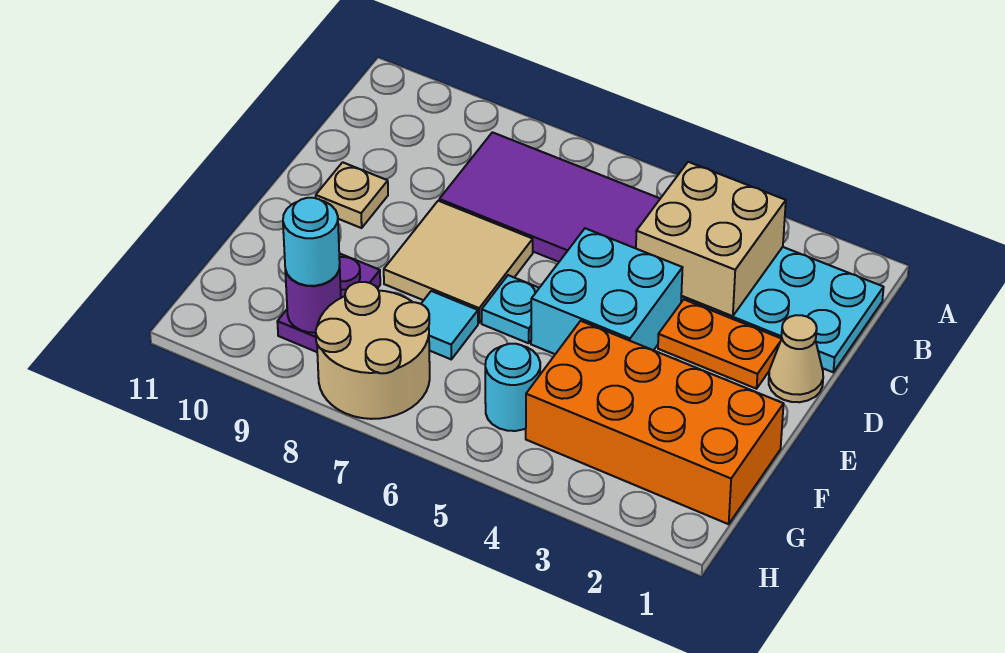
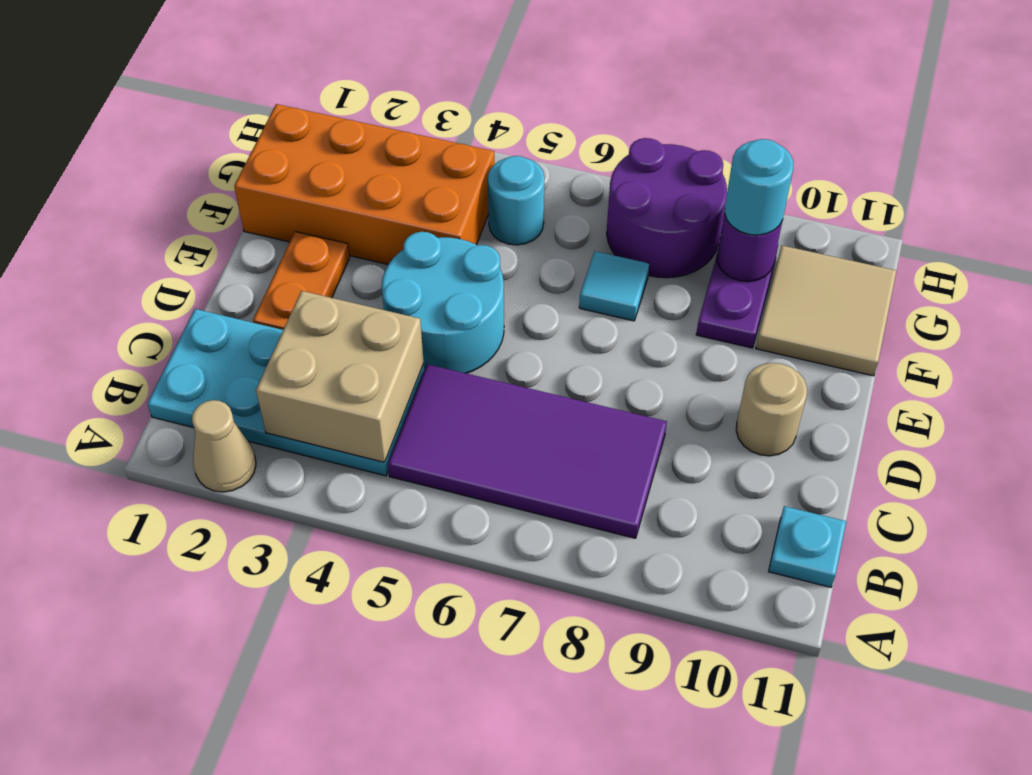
tan cone D1 level 1 -> tan cone A2 level 1
orange plate D2:D3 level 1 -> orange plate D2:E2 level 1
cyan brick D4:E5 level 1 -> cyan round brick D4:E5 level 1
tan tile D7:E8 level 1 -> tan tile F10:G11 level 1
tan plate D10 level 1 -> tan round brick D10 level 1
cyan plate E6 level 1 -> cyan plate B11 level 1
tan round brick G7:H8 level 1 -> purple round brick G7:H8 level 1

